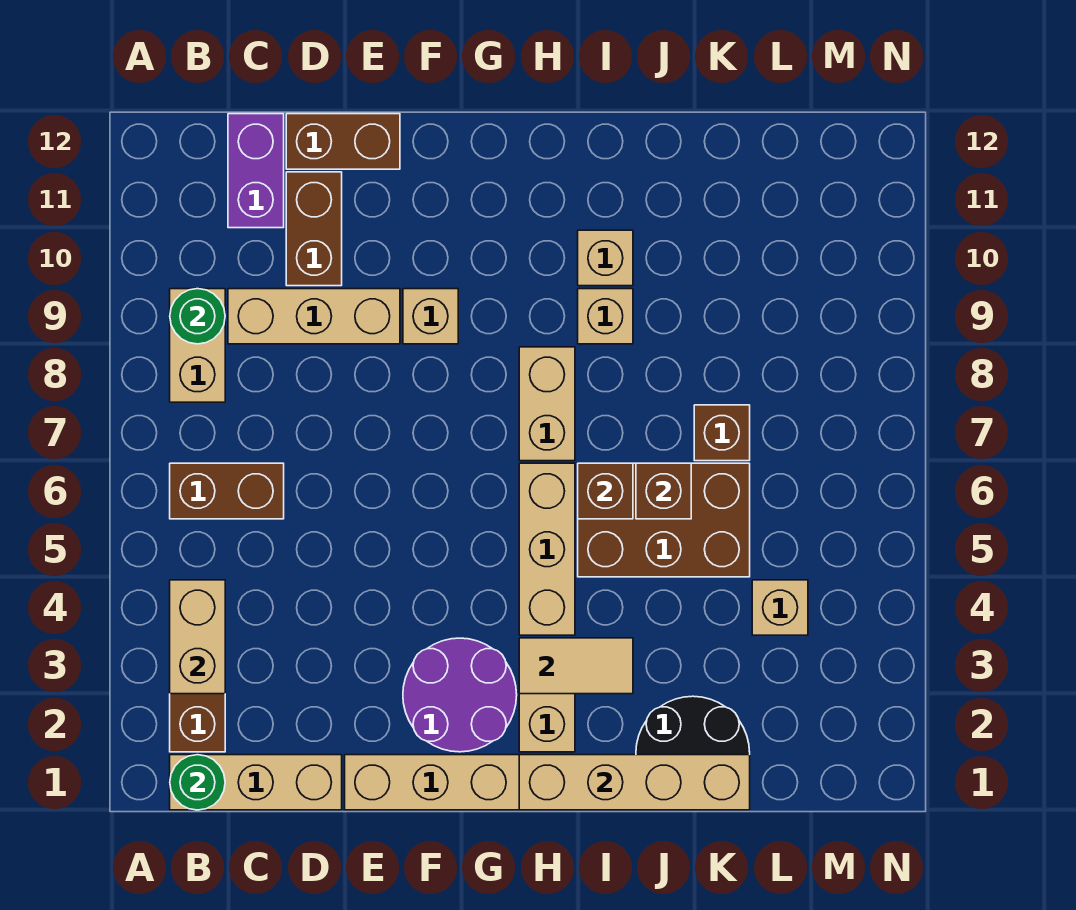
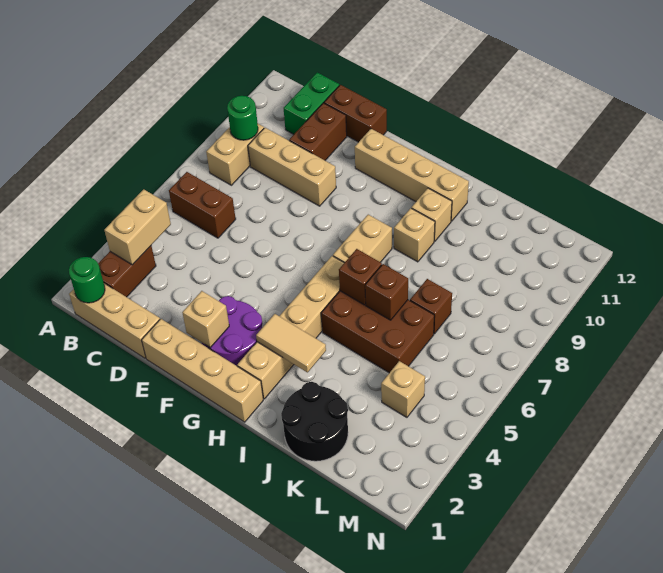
purple brick C11:C12 level 1 -> green brick C11:C12 level 1
tan brick F9 level 1 -> tan brick F2 level 2
tan brick H1:K1 level 2 -> tan brick F11:I11 level 1

